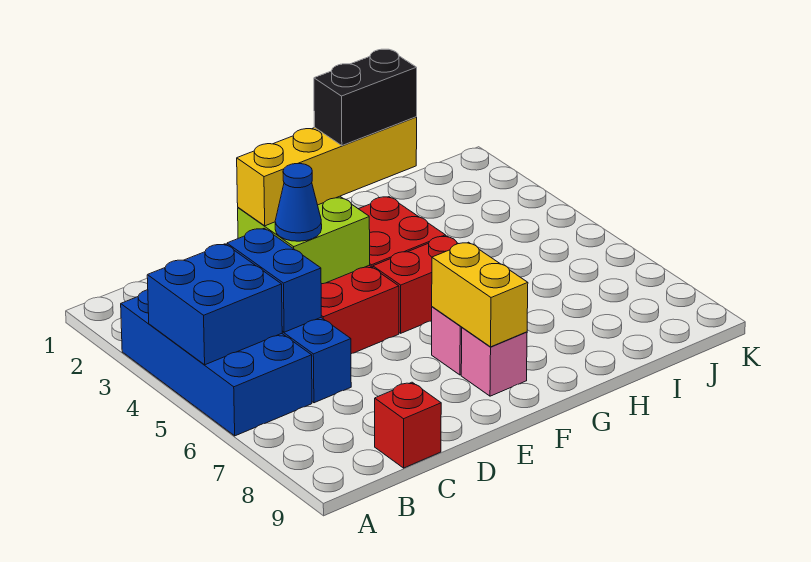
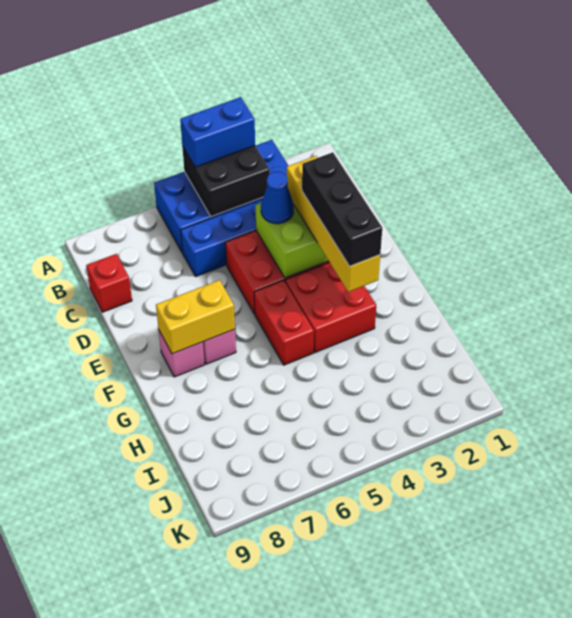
blue brick A4:B5 level 2 -> black brick A4:B5 level 2
blue brick C4:C5 level 2 -> blue brick A4:A5 level 3
black brick F3:G3 level 4 -> black brick E3:G3 level 4

